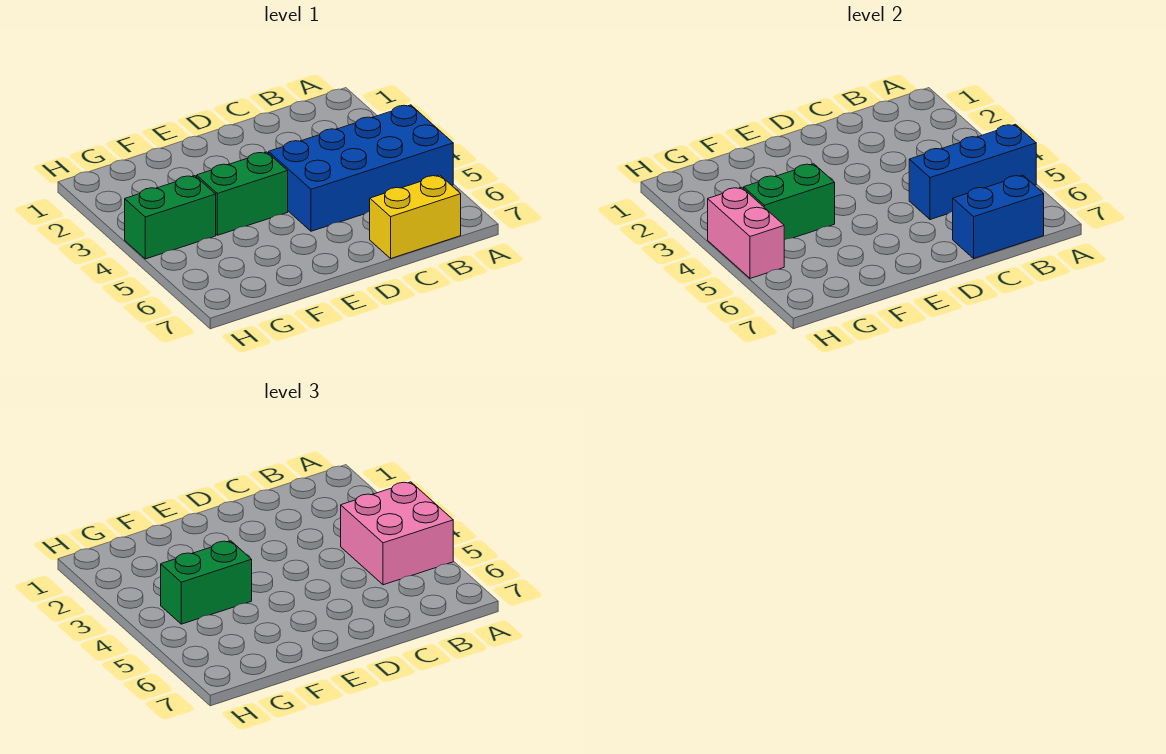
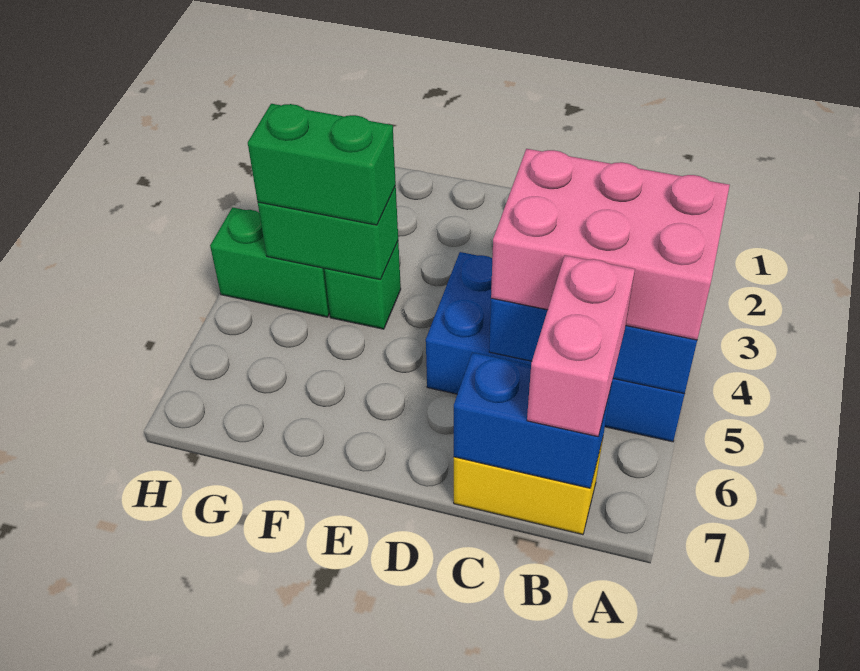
pink brick A4:B5 level 3 -> pink brick A4:C5 level 3
green brick E4:F4 level 1 -> green brick F4 level 1
pink brick H4:H5 level 2 -> pink brick B6:B7 level 3

